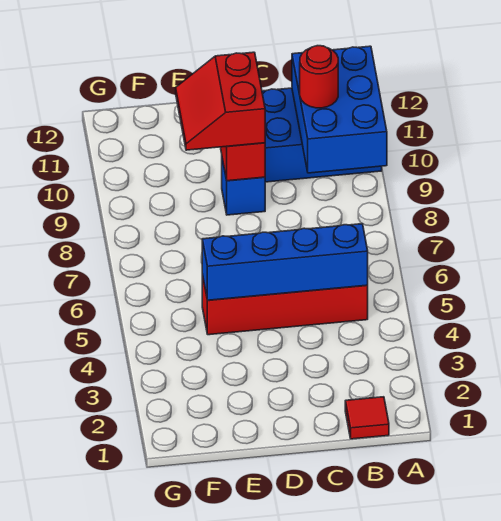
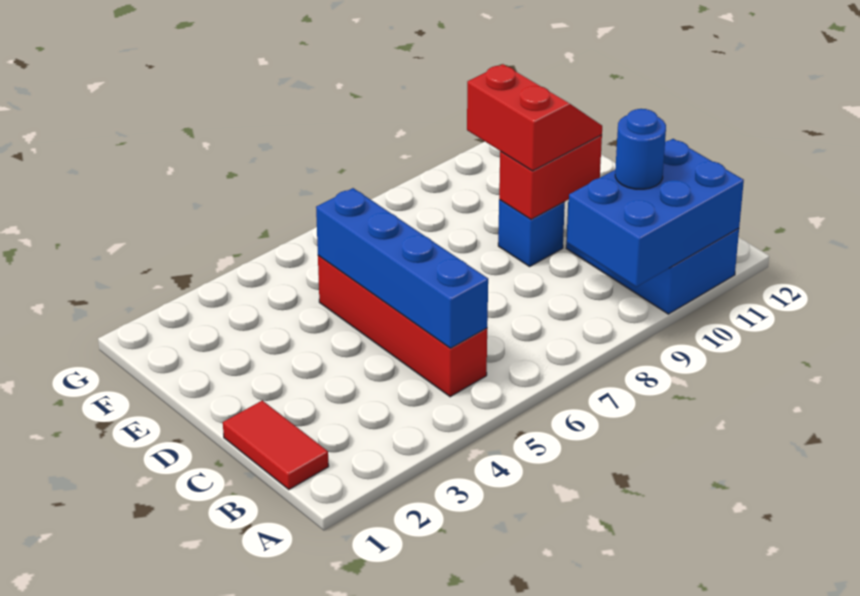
red tile B1 level 1 -> red tile B1:C1 level 1
red round brick B10 level 3 -> blue round brick B10 level 3
red slope D9:E10 level 3 top D -> red slope D9:E10 level 3 top 9

